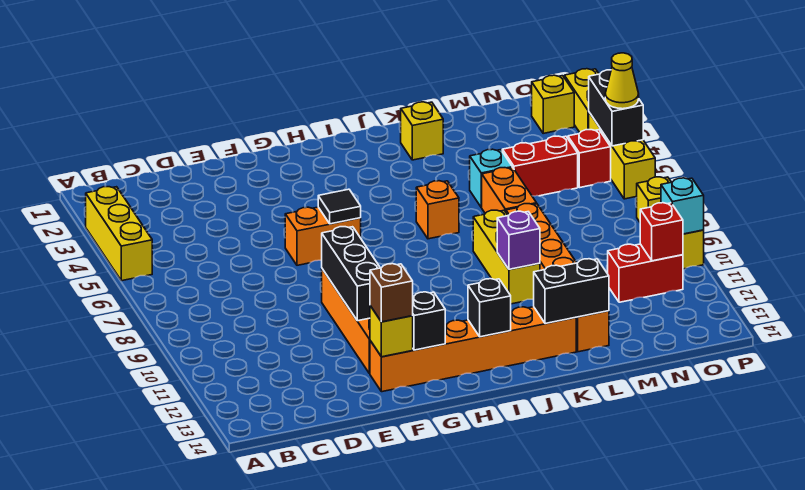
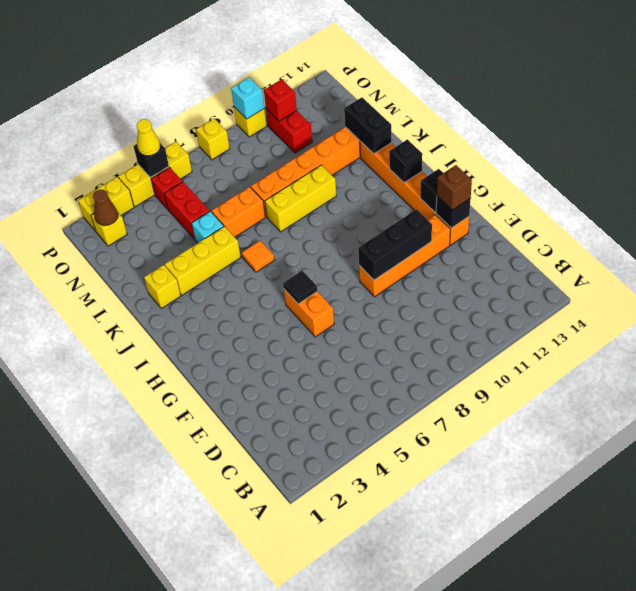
yellow brick A3:A5 level 1 -> yellow brick K3:K5 level 1
yellow brick F13 level 2 -> black brick F13 level 2
orange brick J6 level 1 -> orange tile J6 level 1
purple brick K10 level 2 -> none
none -> brown cone O2 level 2
black brick P4:P5 level 2 -> black brick P5 level 2

